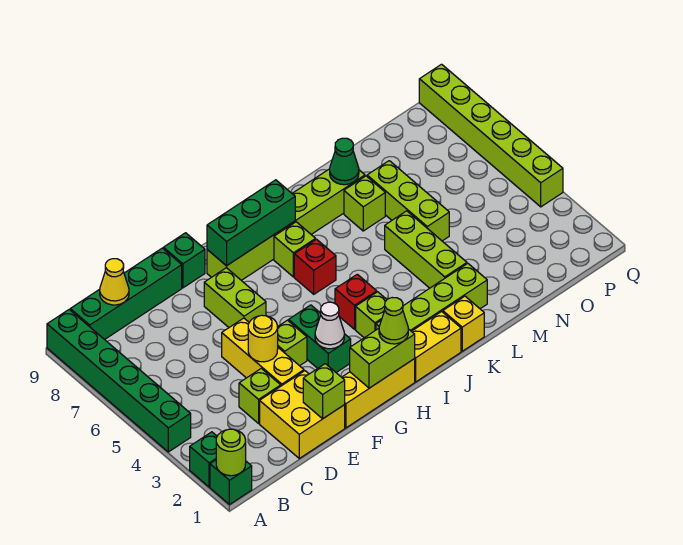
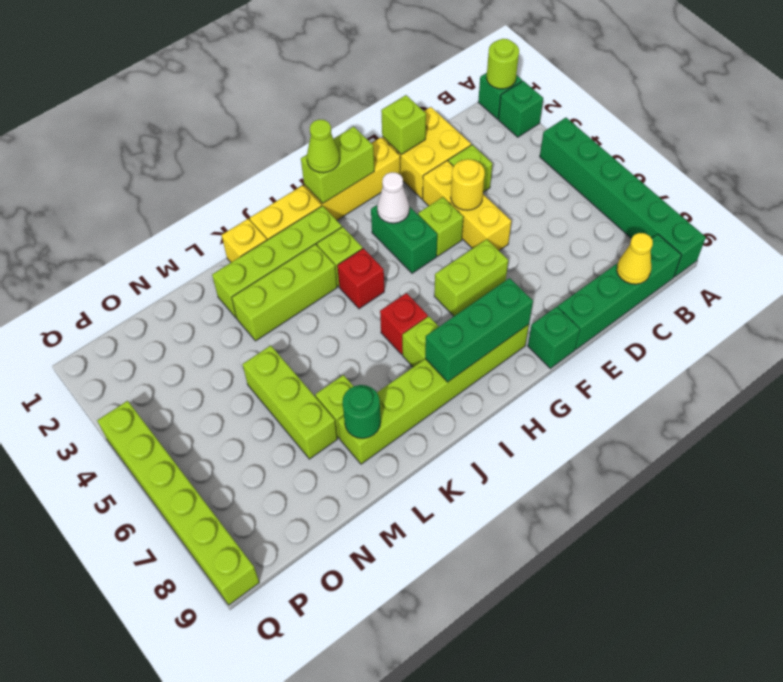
lime brick F6:F7 level 1 -> lime brick F6:G6 level 1
lime brick L3:L5 level 1 -> lime brick J3:L3 level 1
green cone L8 level 2 -> green round brick L8 level 2

